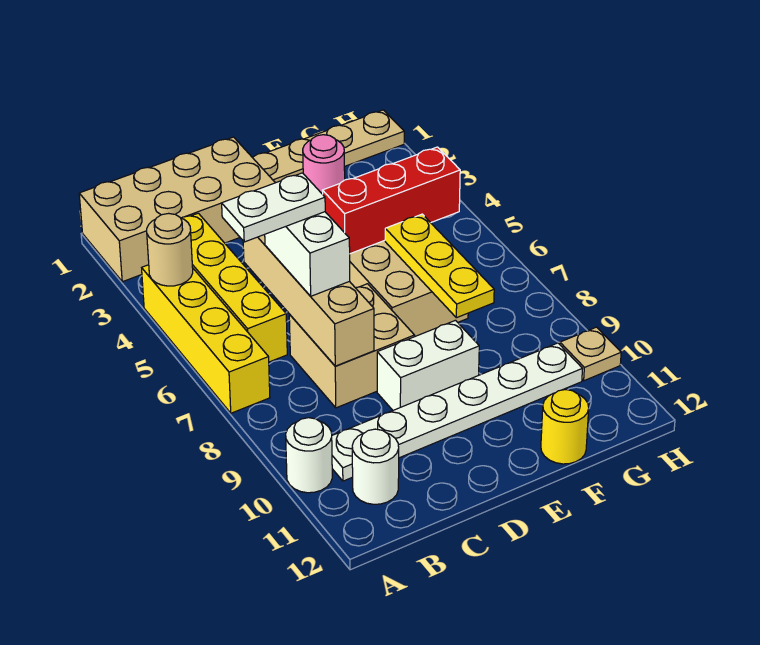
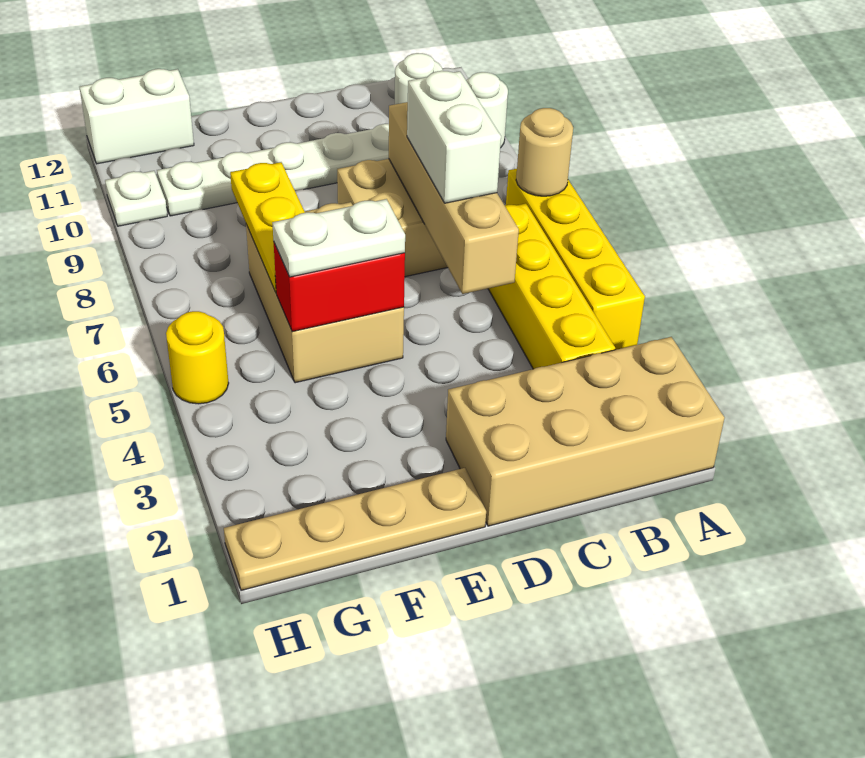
tan round brick A4 level 2 -> tan round brick A7 level 2
white plate B6:C6 level 4 -> white plate E5:F5 level 3
white brick D9:E9 level 1 -> white brick G12:H12 level 1
red brick E5:G5 level 2 -> red brick E5:F5 level 2
pink round brick F2 level 1 -> none
yellow round brick F12 level 1 -> yellow round brick H5 level 1
tan plate H10 level 1 -> white plate H10 level 1

